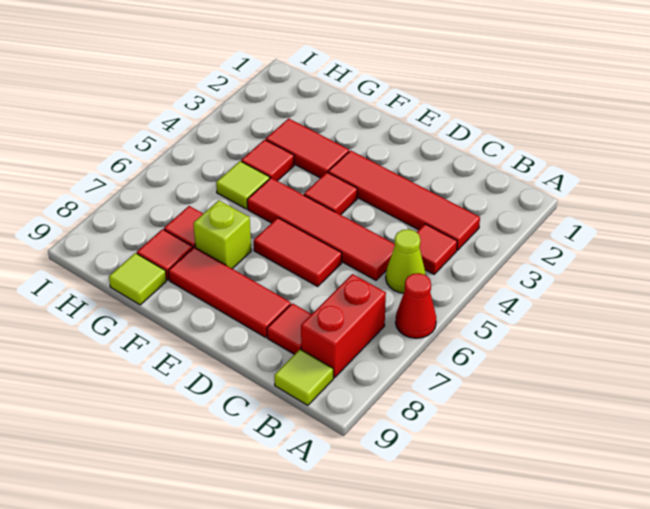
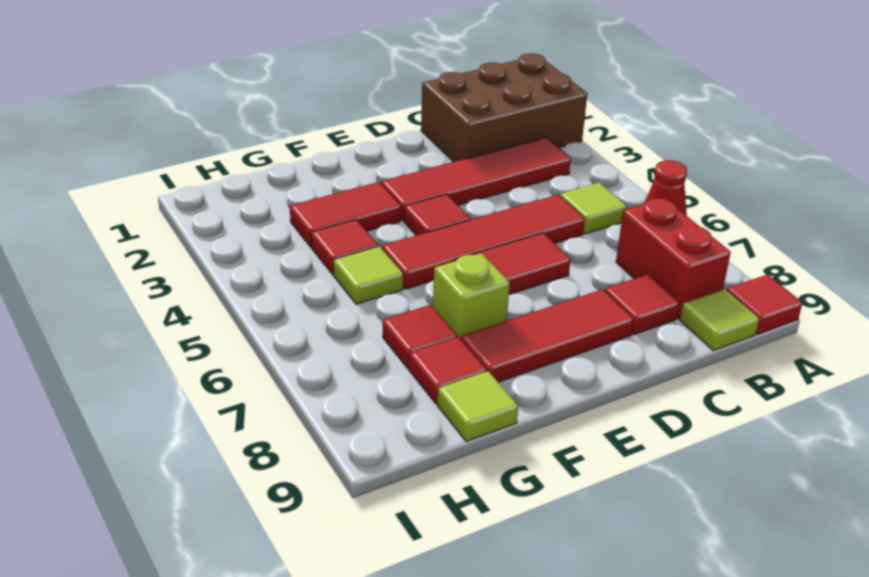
none -> brown brick A1:C2 level 1
red tile B4 level 1 -> red tile A9 level 1
lime cone B5 level 1 -> lime tile B5 level 1

